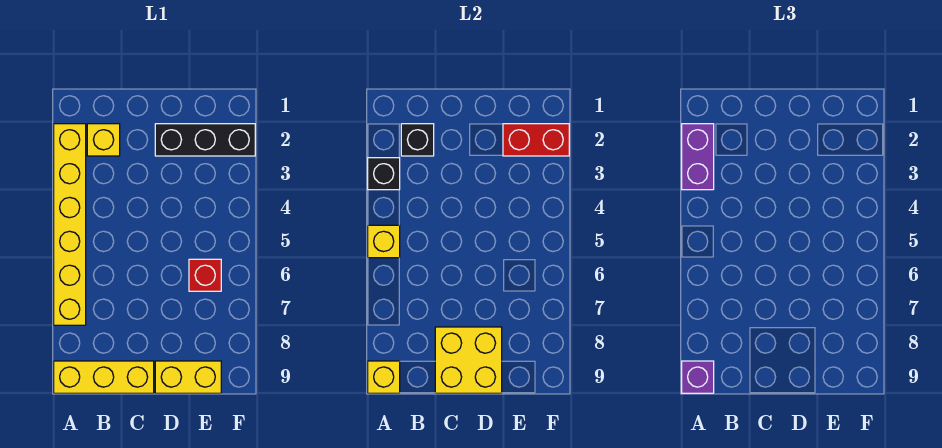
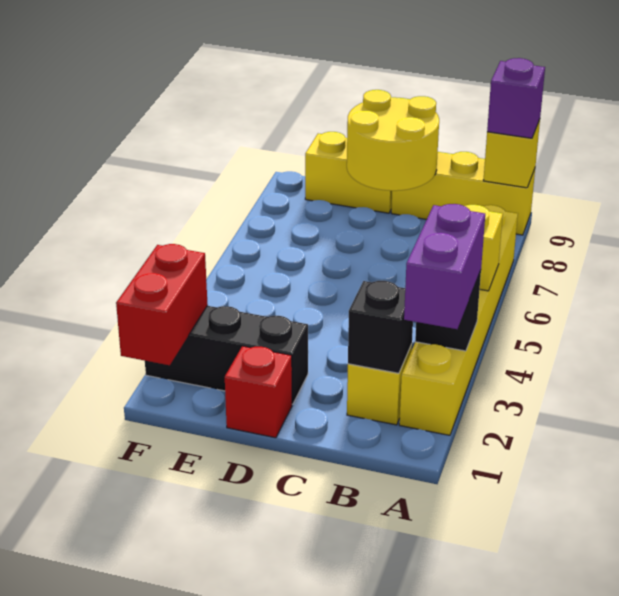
yellow brick C8:D9 level 2 -> yellow round brick C8:D9 level 2
red brick E2:F2 level 2 -> red brick F1:F2 level 2
red brick E6 level 1 -> red brick D1 level 1

